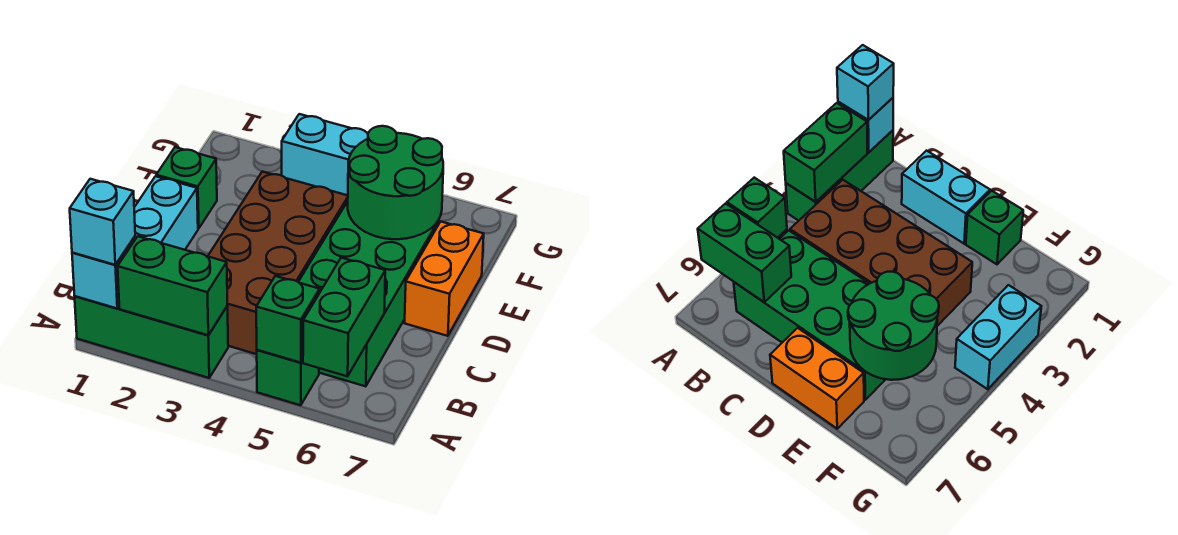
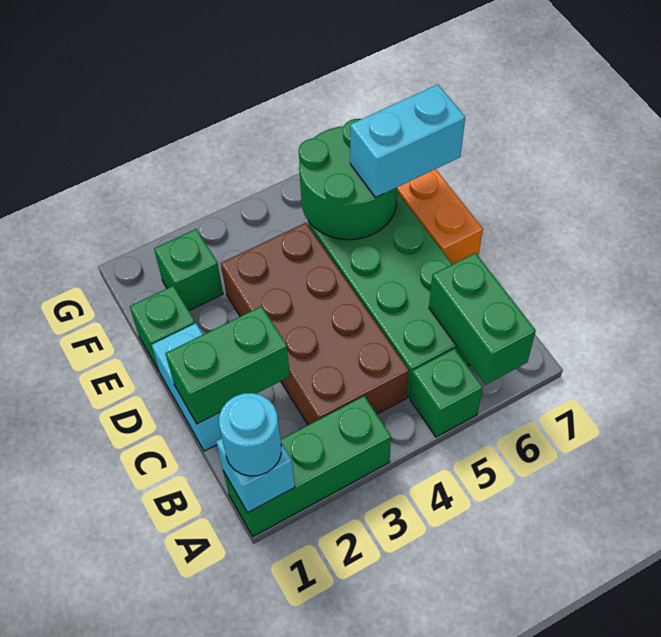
cyan brick A1 level 3 -> cyan round brick A1 level 3
green brick A2:A3 level 2 -> green brick C1:C2 level 2
green brick A5 level 2 -> green brick F2 level 1
cyan brick G3:G4 level 1 -> cyan brick E6:E7 level 3

